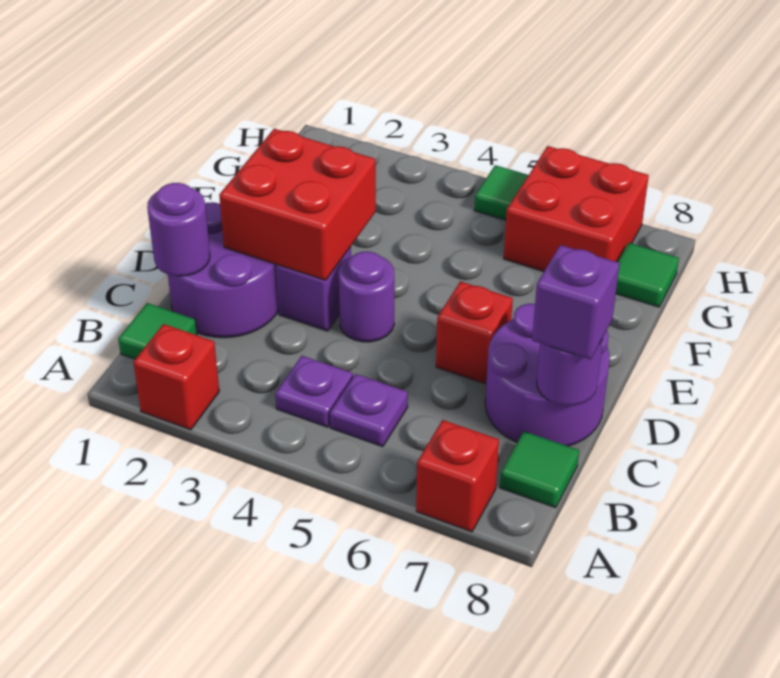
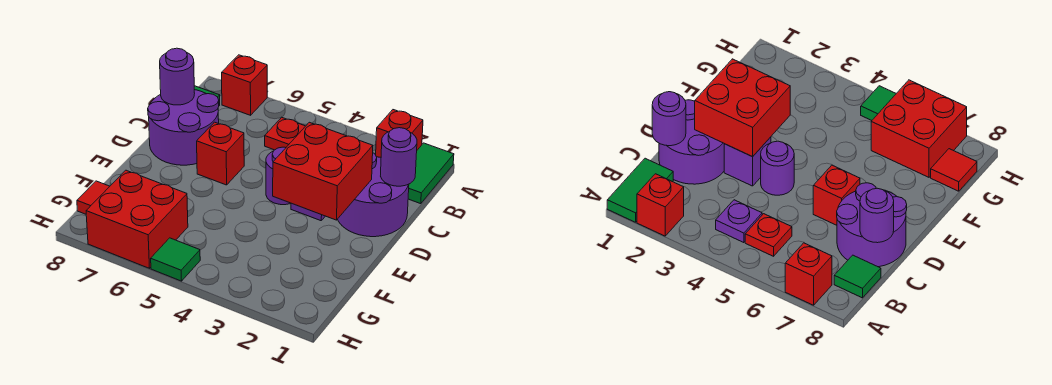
green tile B1 level 1 -> green tile A1:B1 level 1
purple plate B5 level 1 -> red plate B5 level 1
purple brick C8 level 3 -> none
green tile G8 level 1 -> red tile G8 level 1

